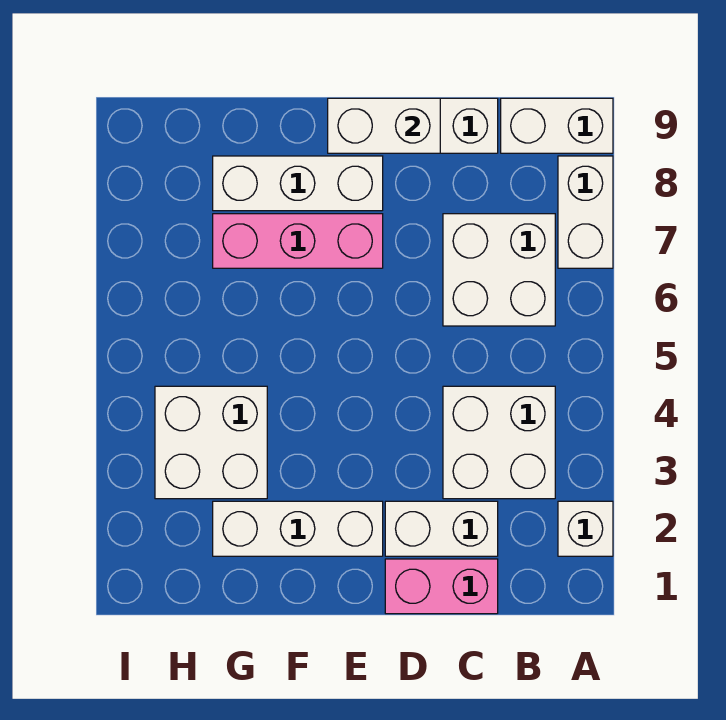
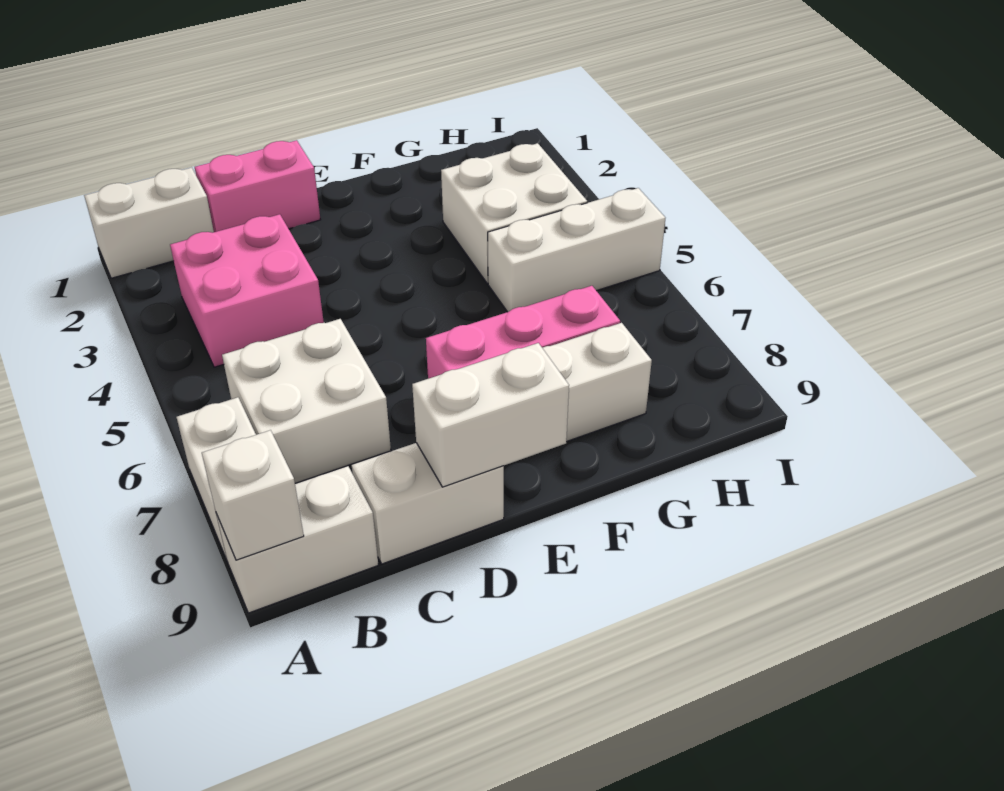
white brick A2 level 1 -> white brick A9 level 2
white brick B3:C4 level 1 -> pink brick B3:C4 level 1
white brick C2:D2 level 1 -> white brick A1:B1 level 1
white brick E2:G2 level 1 -> white brick G5:I5 level 1

